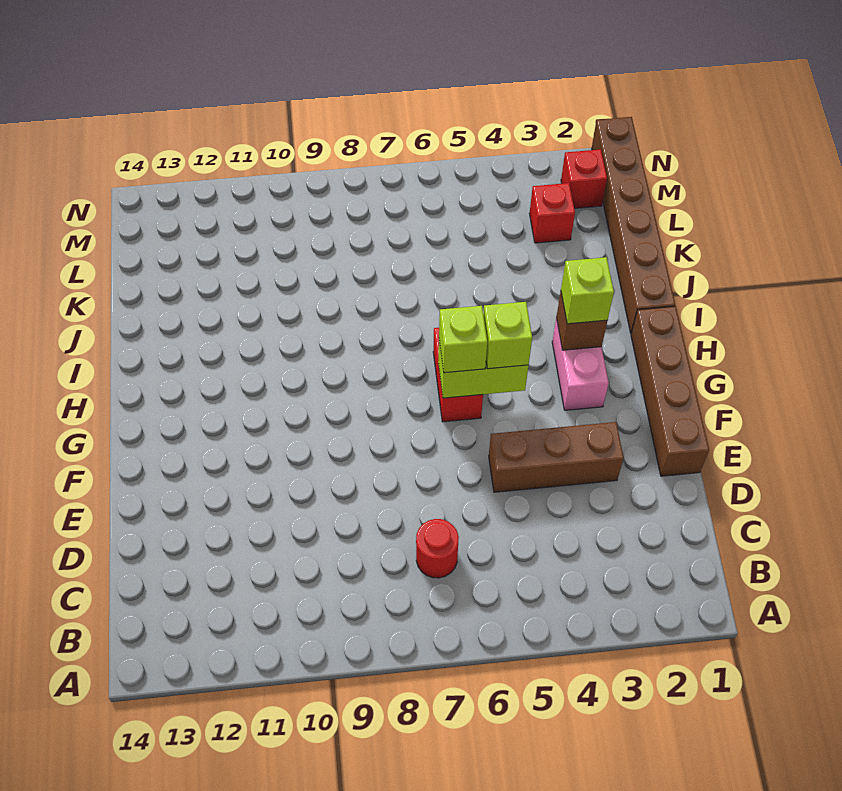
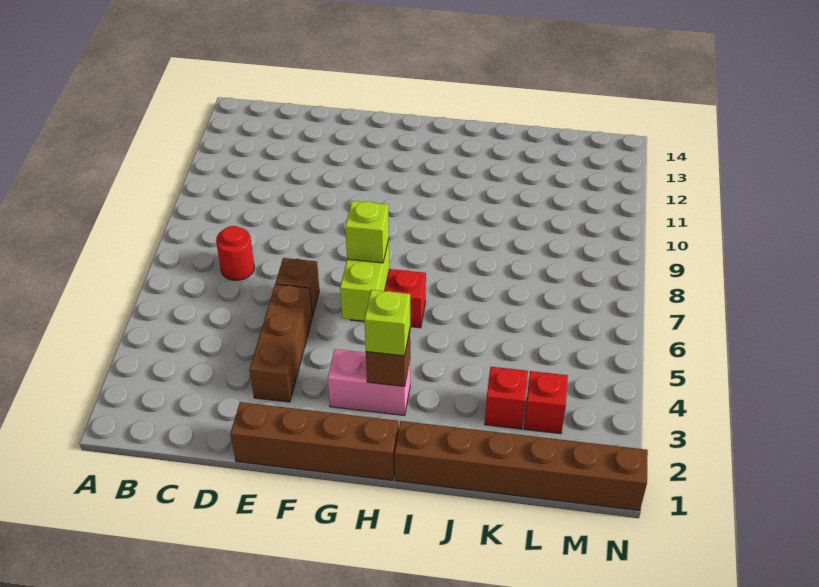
none -> brown brick E6 level 1
lime brick G5 level 3 -> none
red brick M2 level 1 -> red brick K3 level 1

